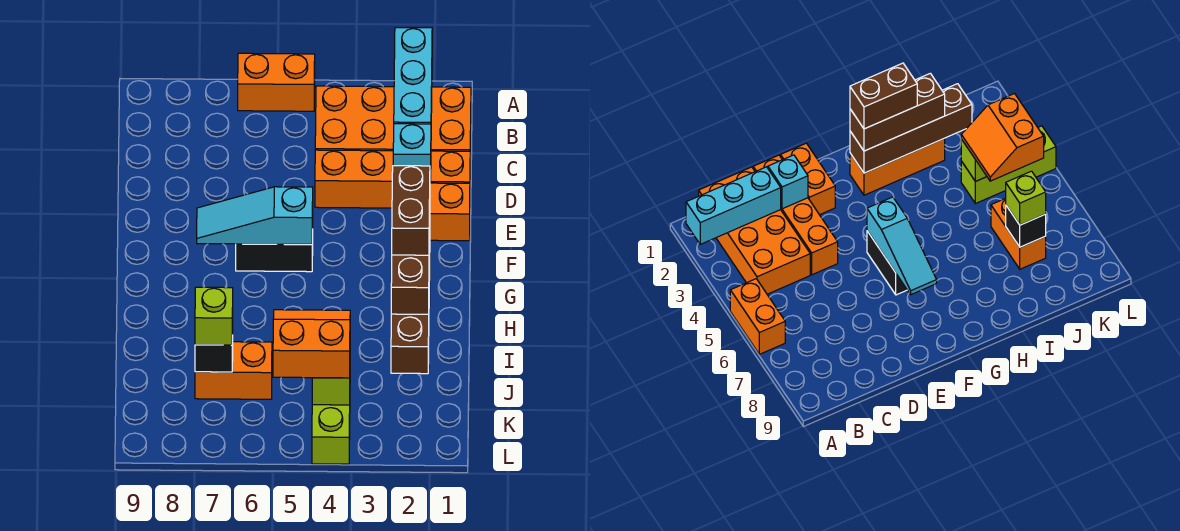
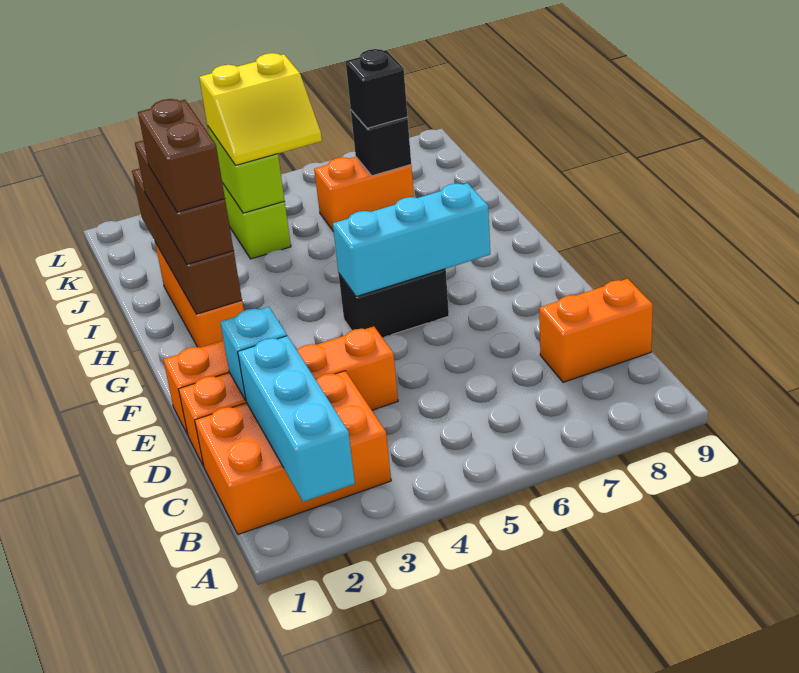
orange brick A5:A6 level 1 -> orange brick C8:C9 level 1
orange brick B1:C4 level 1 -> orange brick B1:C3 level 1
cyan slope F5:F7 level 2 top 5 -> cyan brick F5:F7 level 2
orange slope J4:K5 level 3 top K -> yellow slope J4:K5 level 3 top K
lime brick J7 level 3 -> black brick J7 level 3

